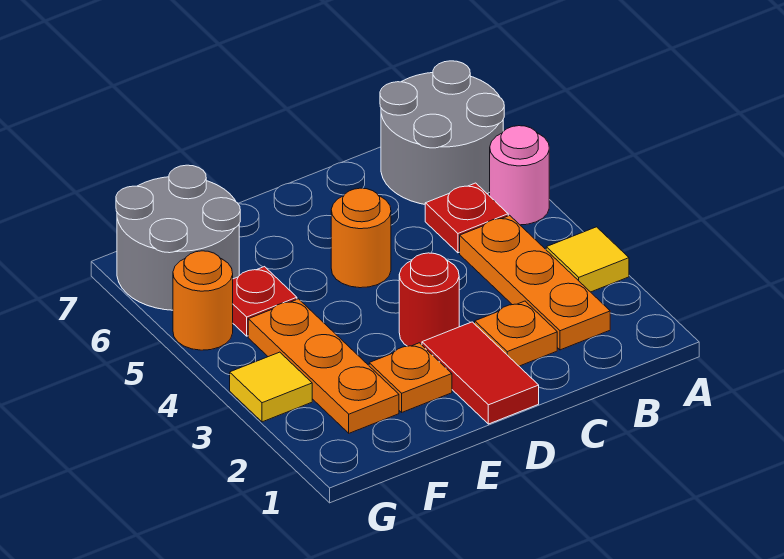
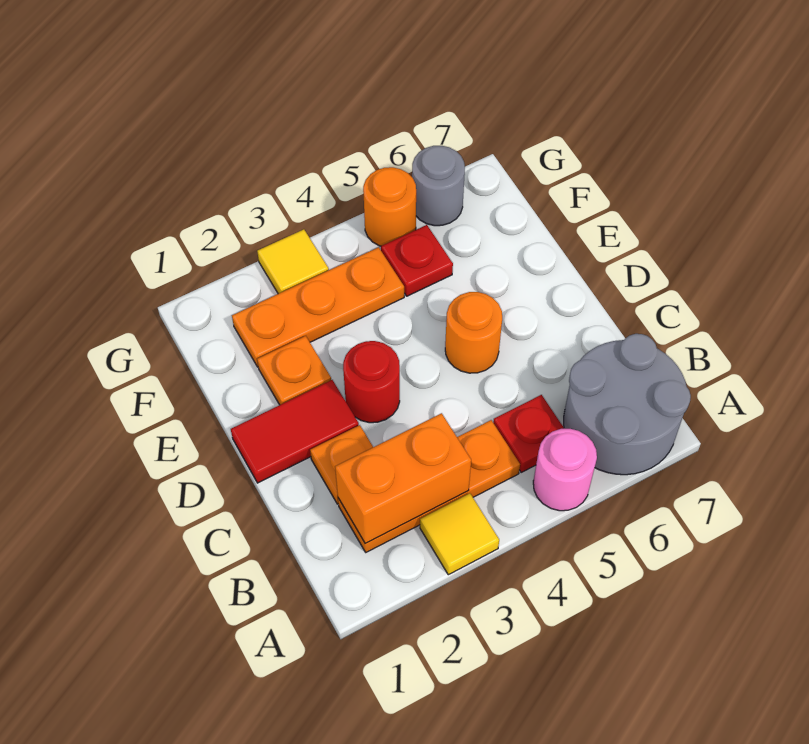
none -> orange brick B2:B3 level 2
grey round brick F6:G7 level 1 -> grey round brick G6 level 1

